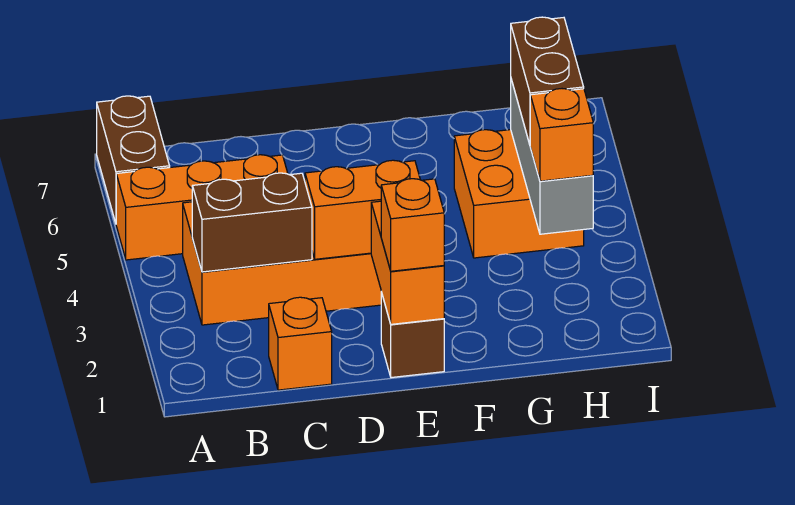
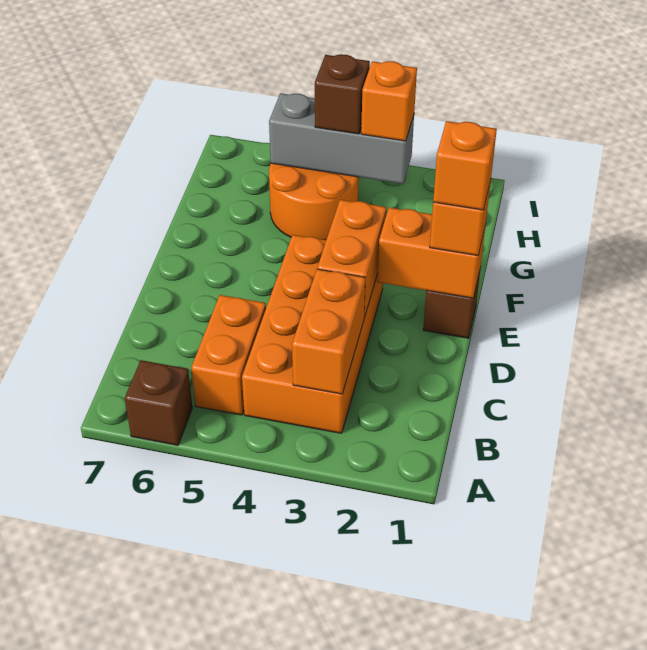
orange brick A5:C5 level 1 -> orange brick B5:C5 level 1
brown brick A6:A7 level 1 -> brown brick A6 level 1
brown brick B3:C3 level 2 -> orange brick B3:C3 level 2
orange brick C1 level 1 -> orange brick E1 level 4
orange brick G4:H5 level 1 -> orange round brick G4:H5 level 1
brown brick H4:H5 level 3 -> brown brick H4 level 3

